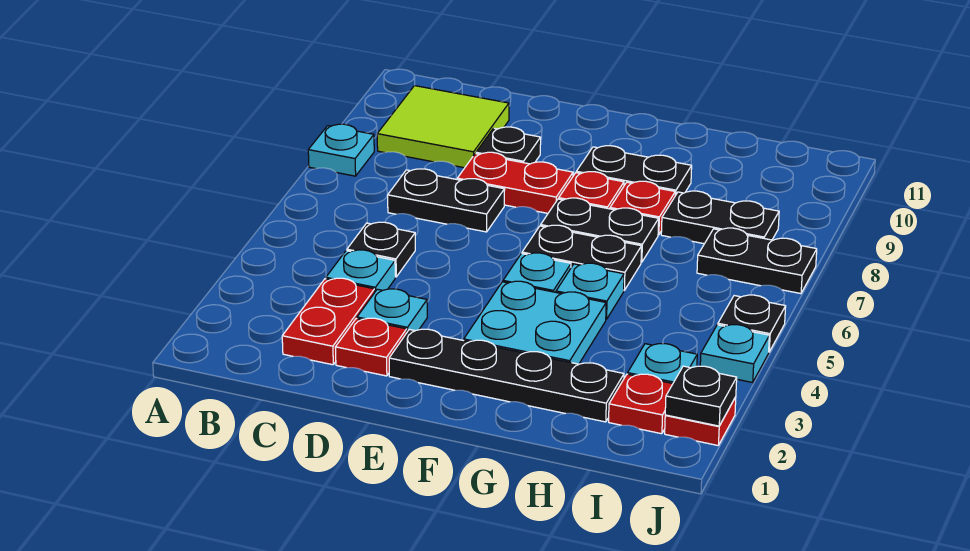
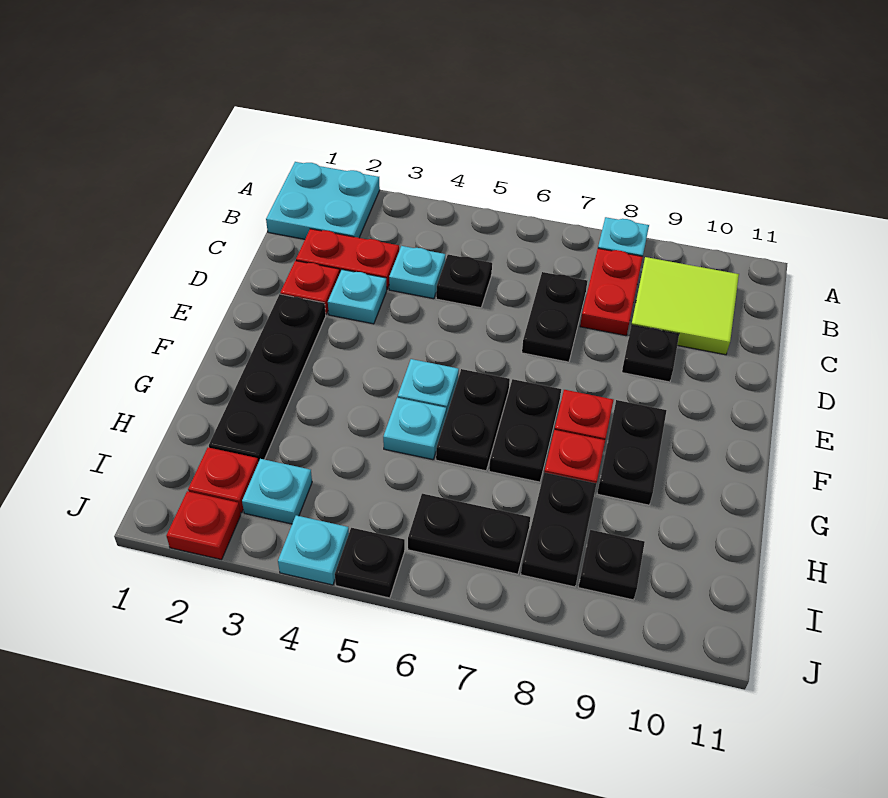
red plate D8:E8 level 1 -> red plate B8:C8 level 1
cyan plate F3:G4 level 1 -> cyan plate A1:B2 level 1
black plate I7:J7 level 1 -> black plate I6:I7 level 1
black plate J2 level 2 -> black plate I9 level 1

